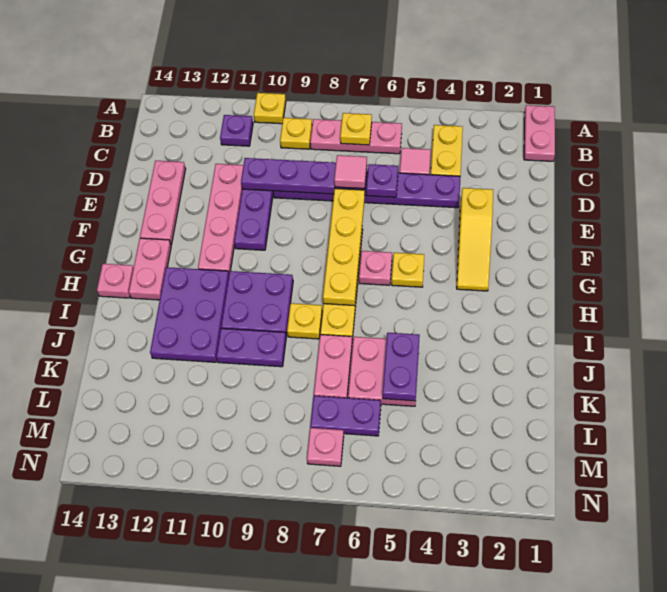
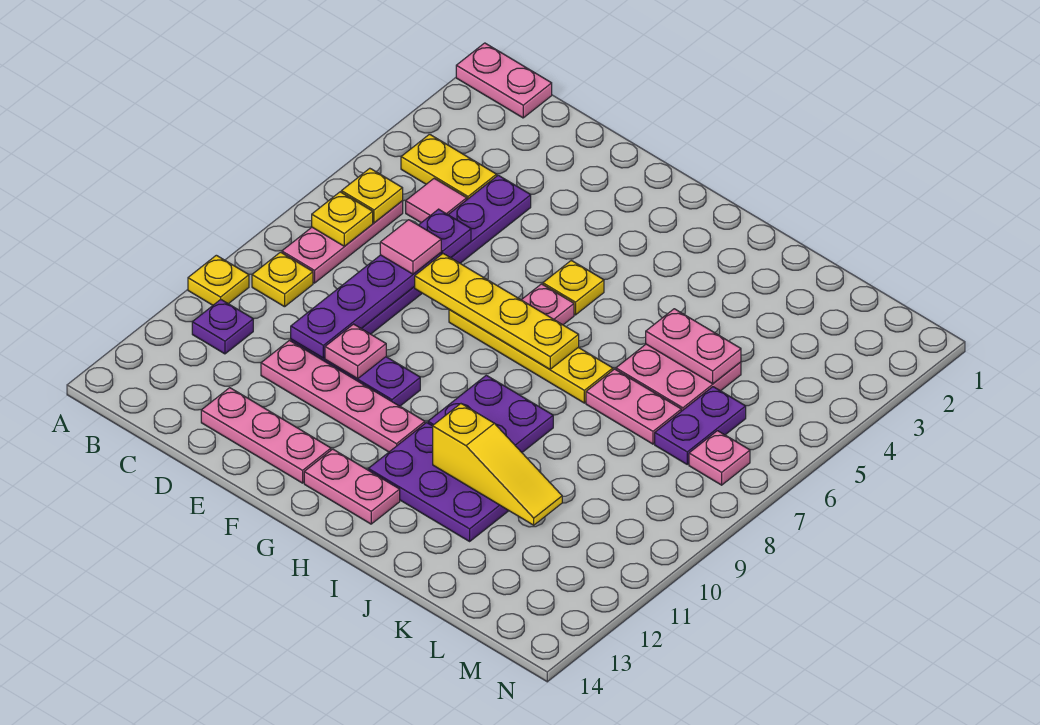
yellow slope E3:G3 level 1 top E -> yellow slope I11:K11 level 2 top I
pink plate H14 level 1 -> pink plate E10 level 2
yellow plate I8 level 1 -> yellow plate B6 level 2
purple plate J5:K5 level 2 -> pink plate J5:K5 level 2
purple plate J9:J10 level 1 -> none

